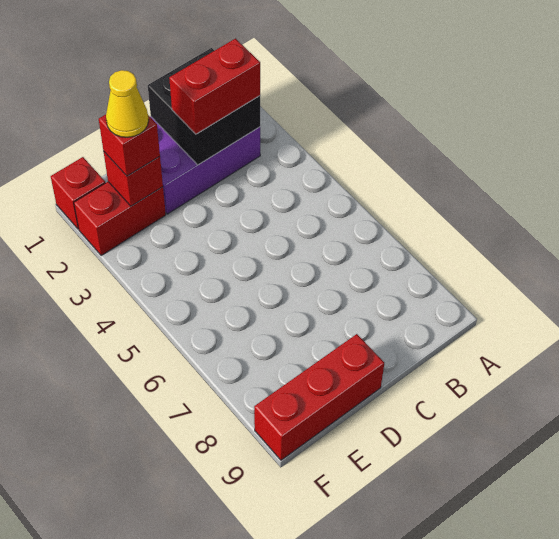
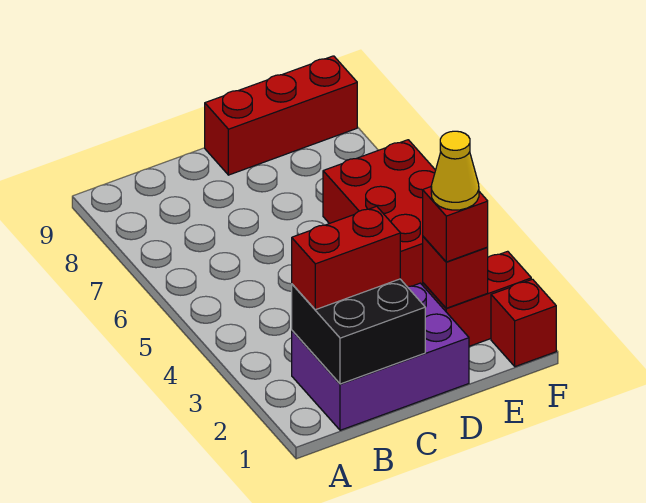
none -> red brick E4:F6 level 1

